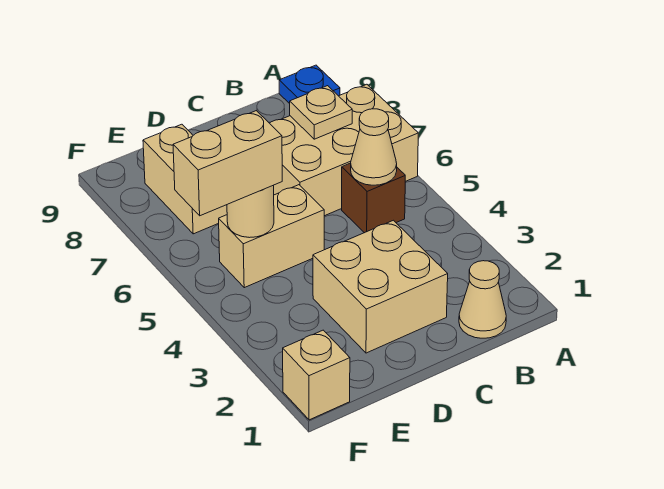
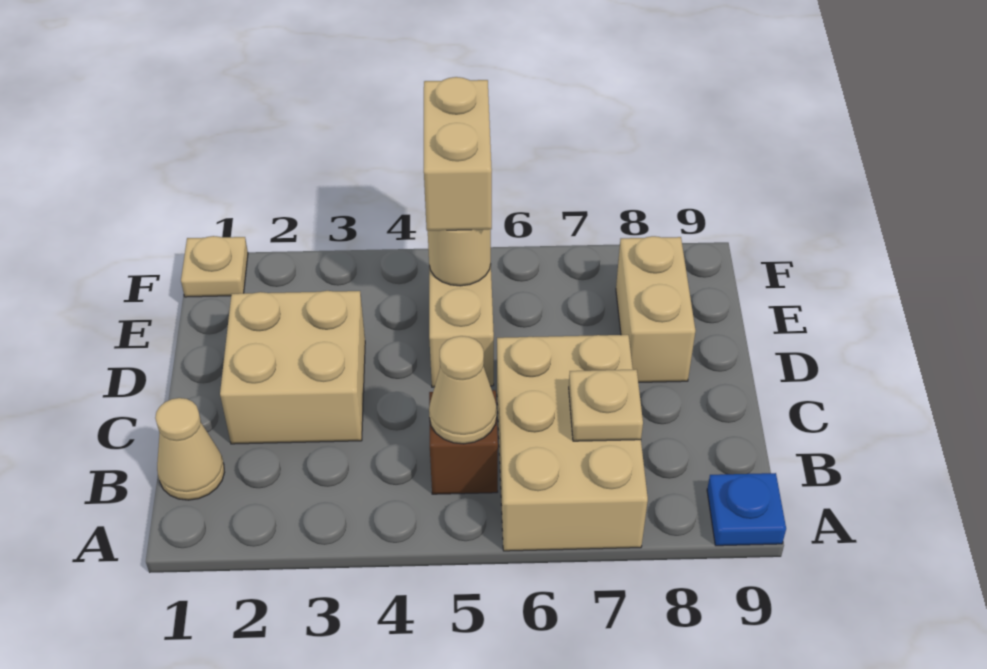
tan brick E7:E8 level 1 -> tan brick D8:E8 level 1
tan brick F1 level 1 -> tan plate F1 level 1

